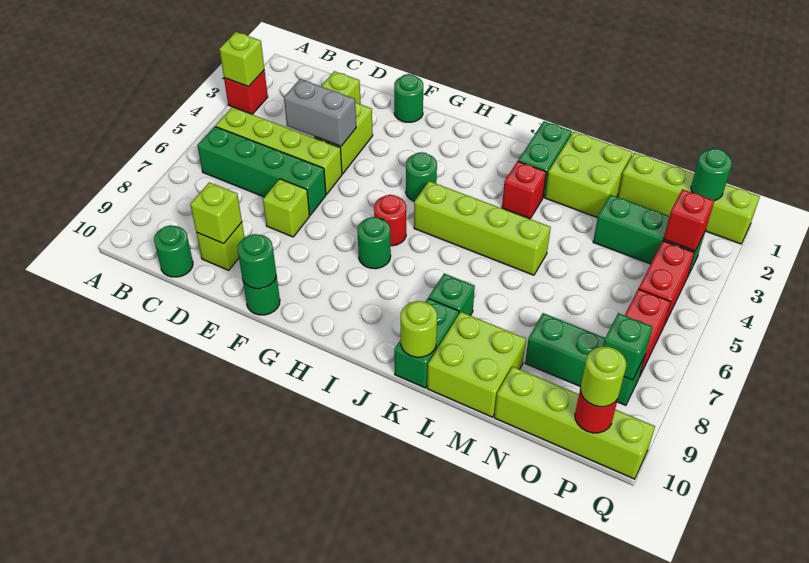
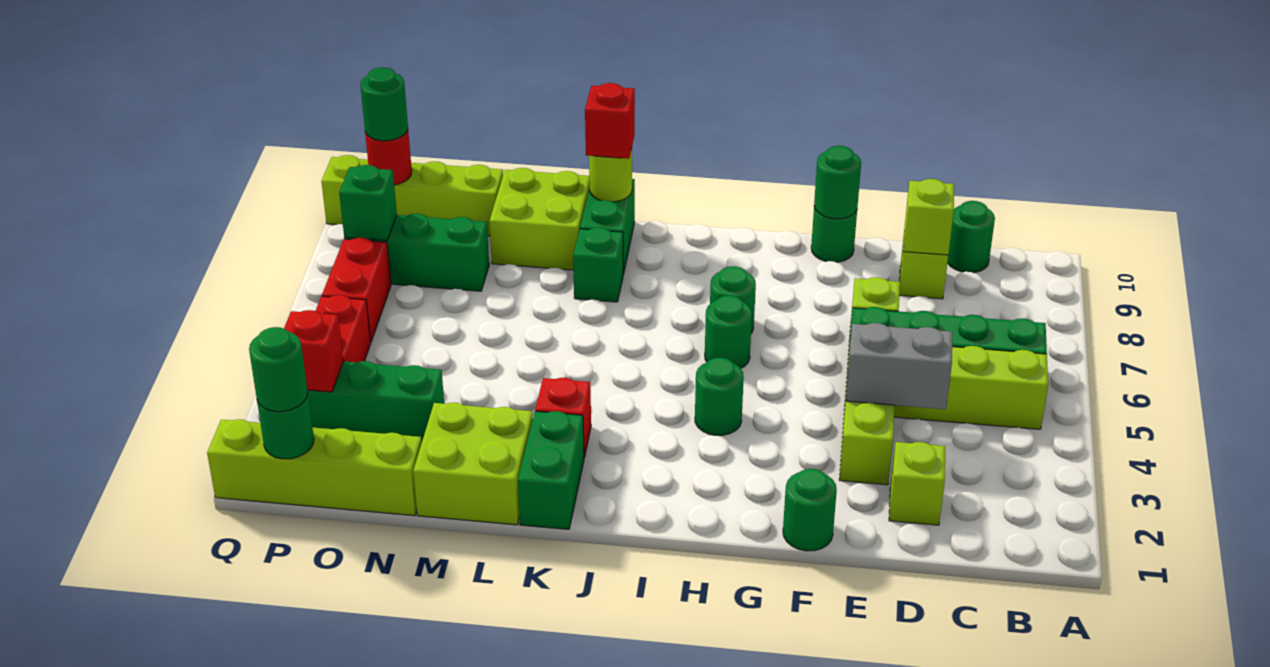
red brick A3 level 1 -> red brick K10 level 3
lime brick A3 level 2 -> none
red round brick H6 level 1 -> green round brick H6 level 1
lime brick I5:L5 level 1 -> none
none -> green round brick P1 level 3
lime round brick P10 level 3 -> green round brick P10 level 3

